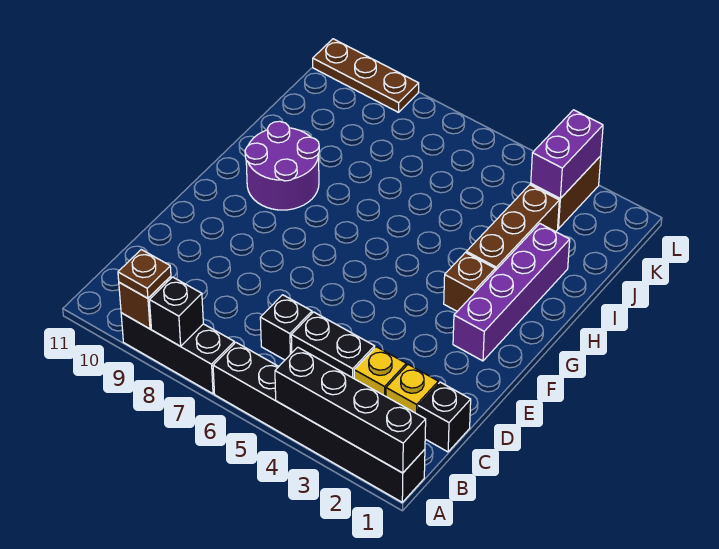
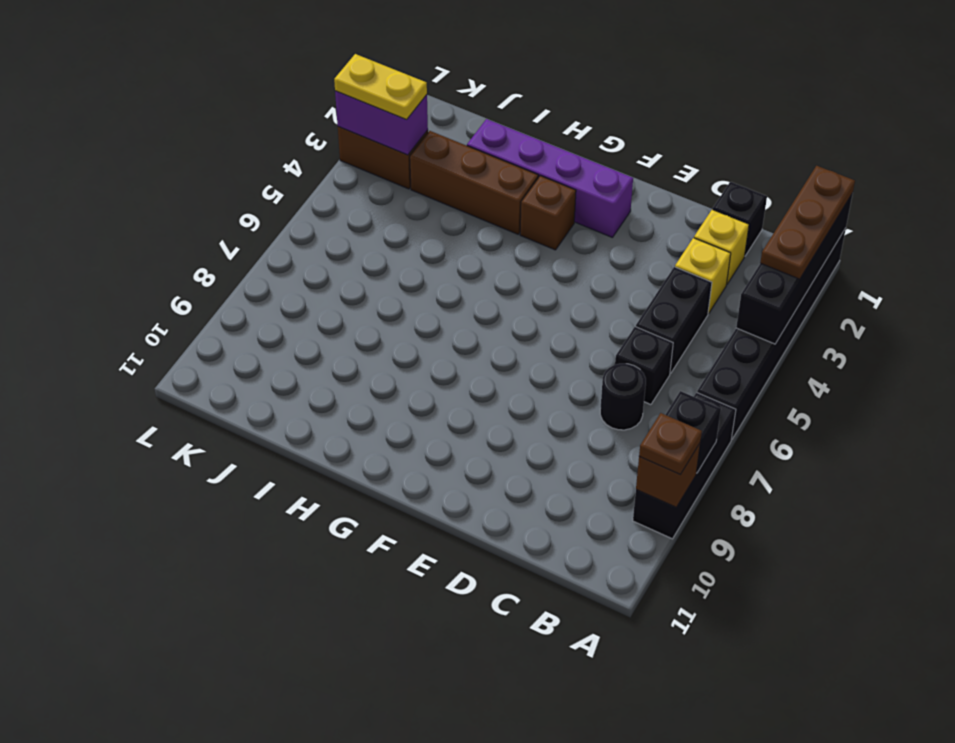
none -> black round brick C7 level 1
purple round brick G9:H10 level 1 -> none
none -> yellow plate K3:L3 level 3
brown plate L9:L11 level 1 -> brown plate A1:A3 level 3

